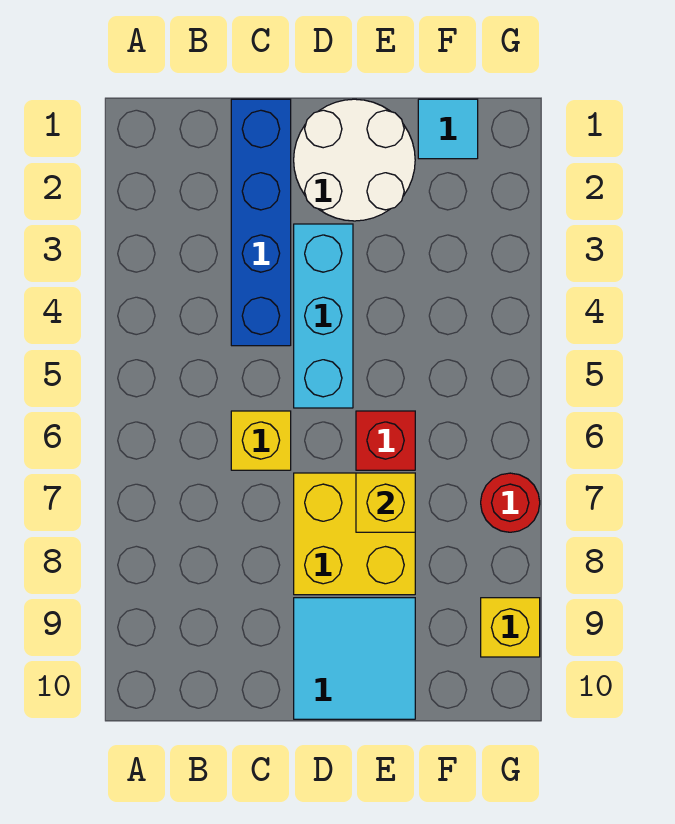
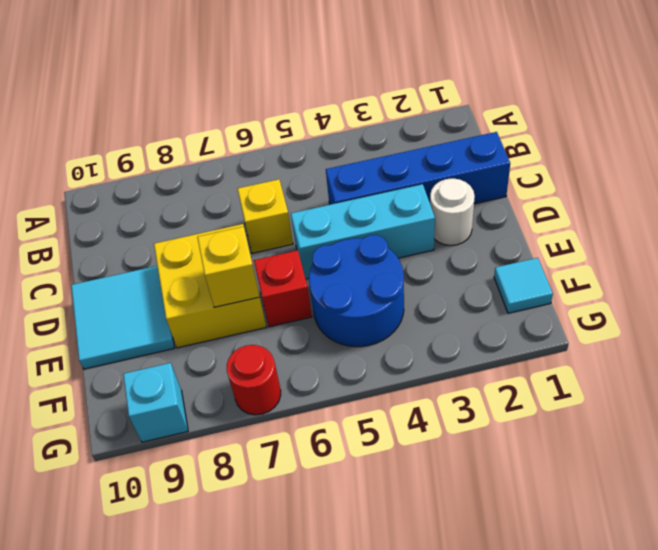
white round brick D1:E2 level 1 -> white round brick D2 level 1
none -> blue round brick E4:F5 level 1
yellow brick G9 level 1 -> cyan brick G9 level 1

